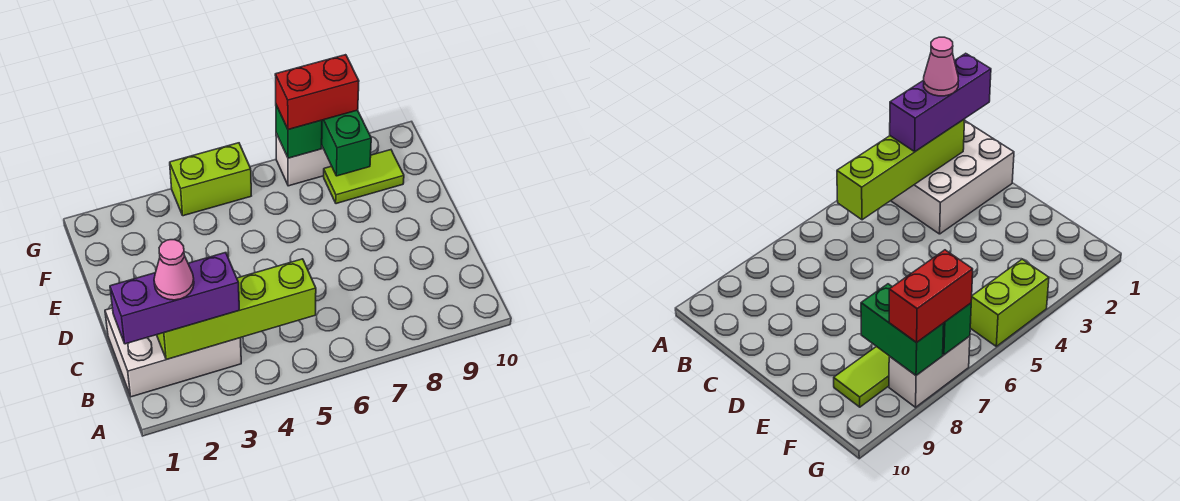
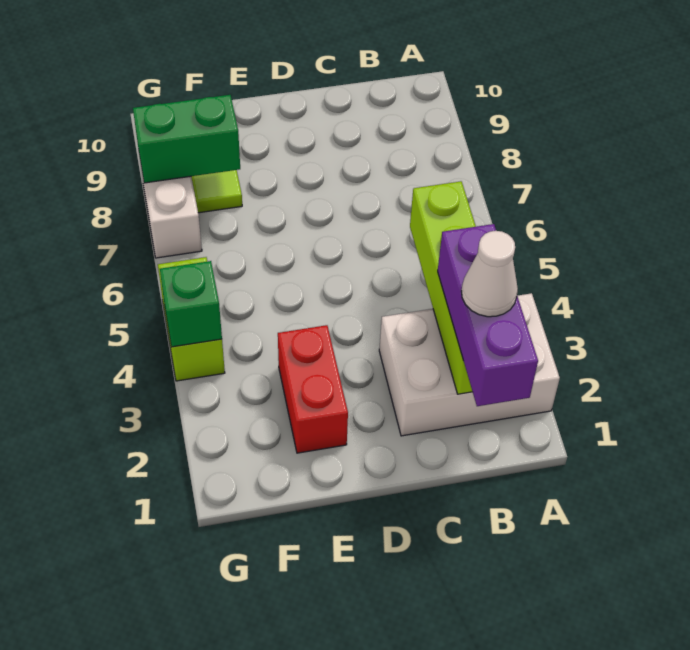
white brick B1:C3 level 1 -> white brick A2:C3 level 1
pink cone B2 level 4 -> white cone B2 level 4
green brick G7 level 2 -> green brick G4 level 2
red brick G7:G8 level 3 -> red brick E2:E3 level 1

